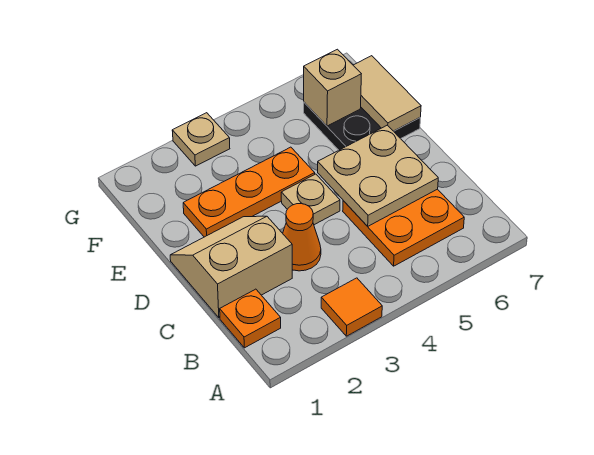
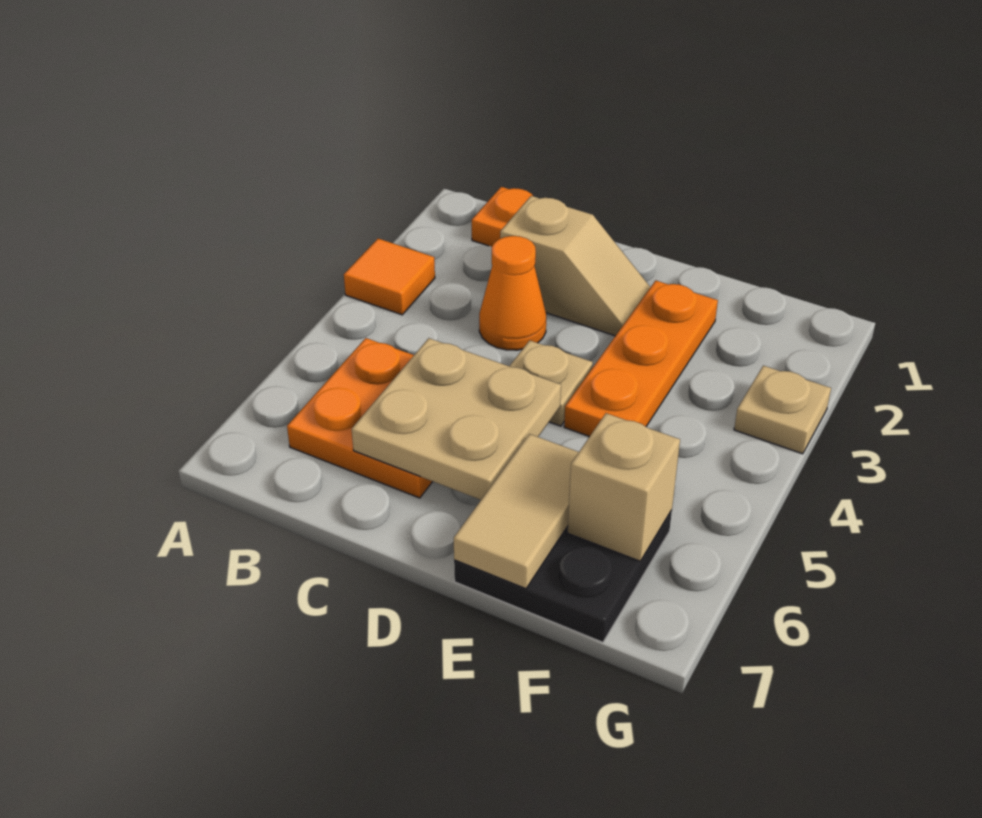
tan slope C1:D2 level 1 top C -> tan slope C2:D2 level 1 top C
tan tile E7:F7 level 2 -> tan tile E6:E7 level 2

